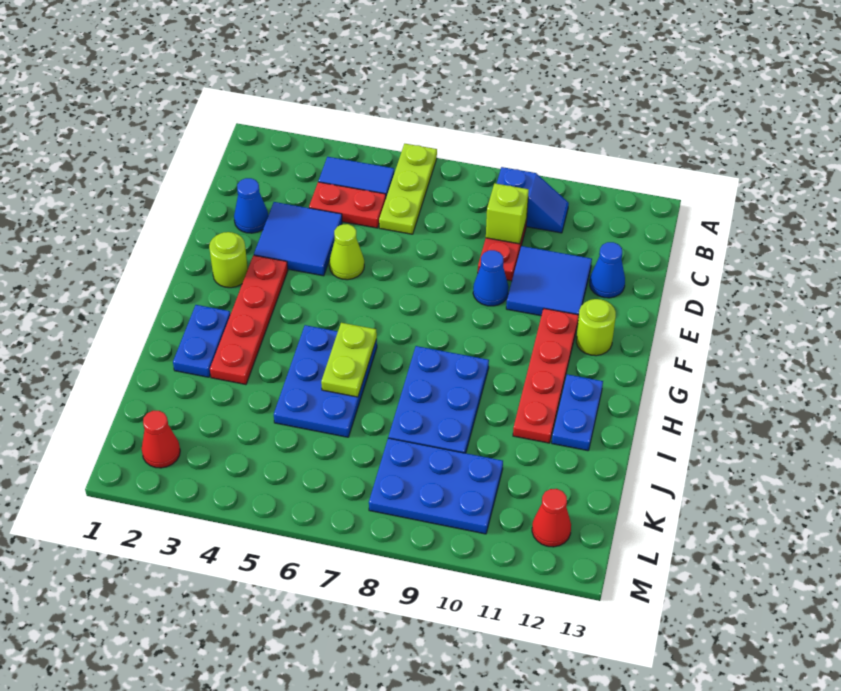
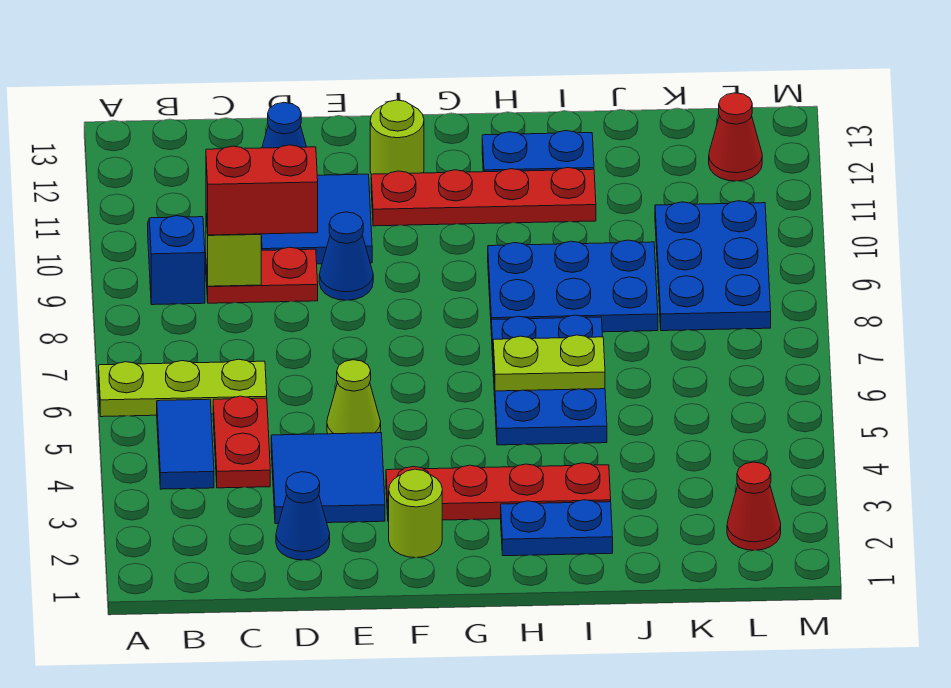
none -> red brick C9:D9 level 3
blue plate H5:J6 level 1 -> blue plate H5:I7 level 1

